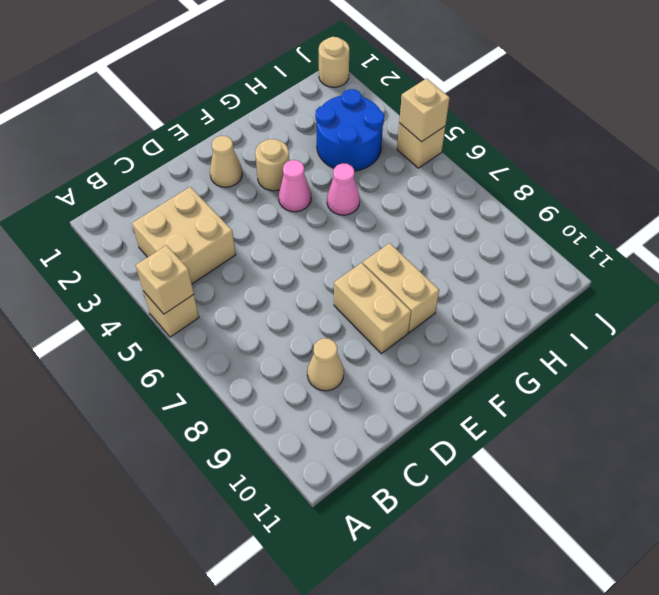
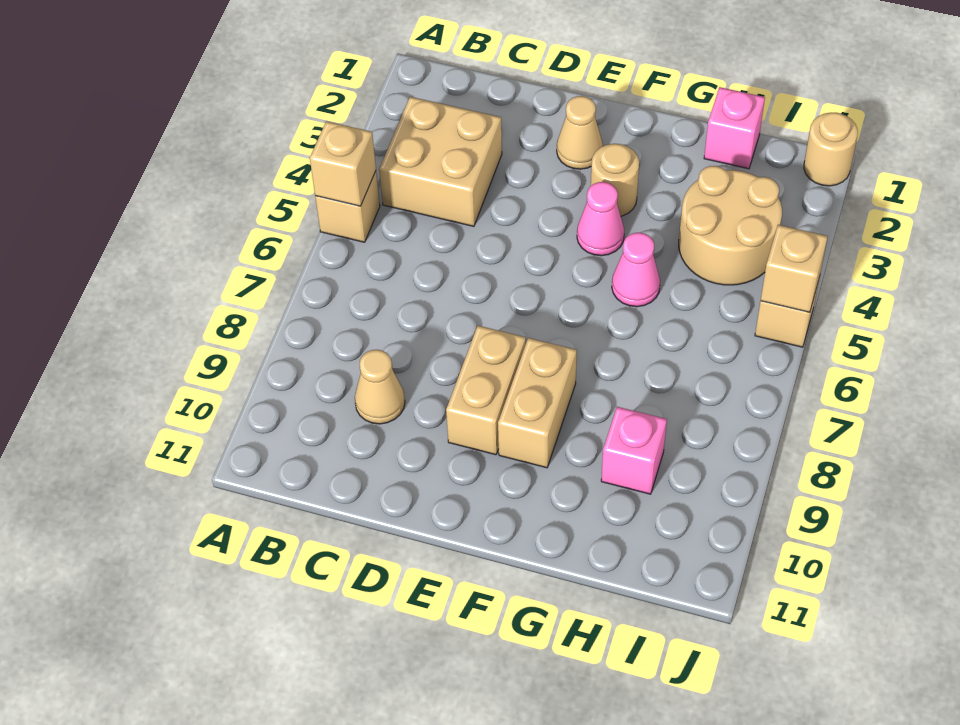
none -> pink brick H1 level 1
blue round brick H3:I4 level 1 -> tan round brick H3:I4 level 1
none -> pink brick H9 level 1

